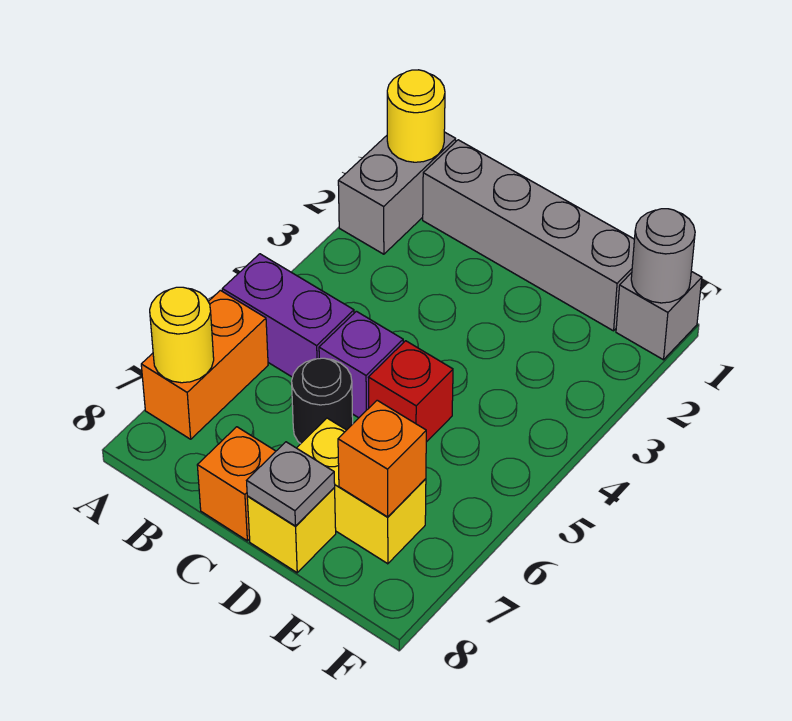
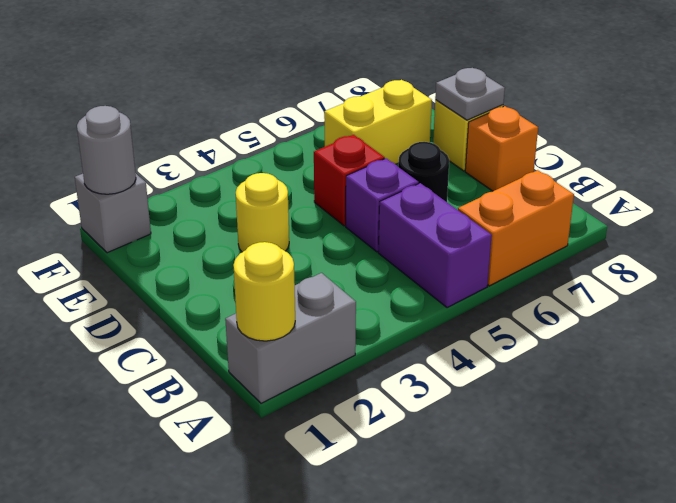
yellow round brick A7 level 2 -> yellow round brick D3 level 1
grey brick B1:E1 level 1 -> none
yellow brick D7:E7 level 1 -> yellow brick E6:E7 level 1
orange brick E7 level 2 -> none

